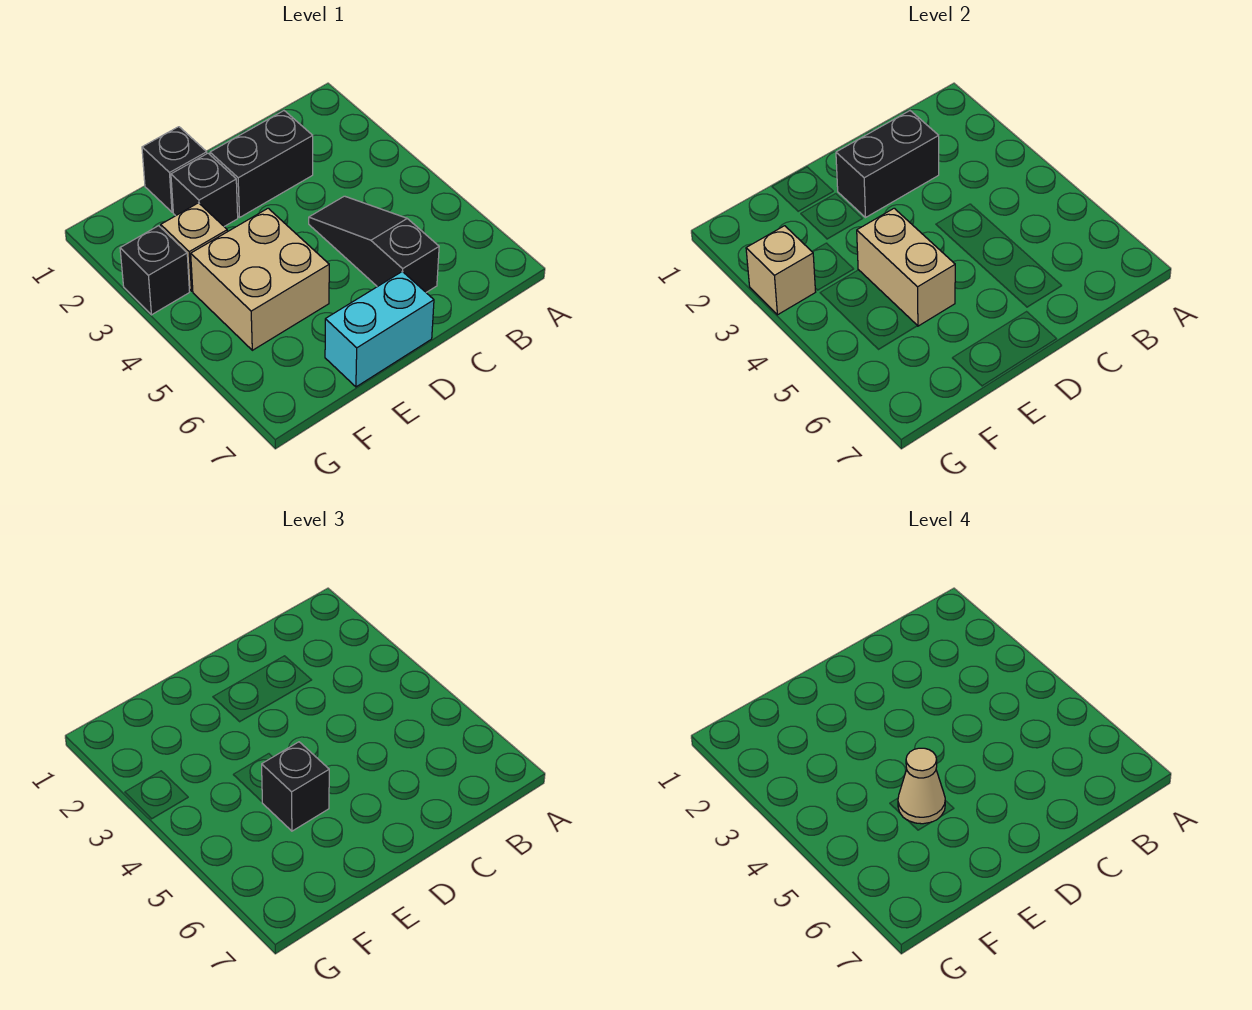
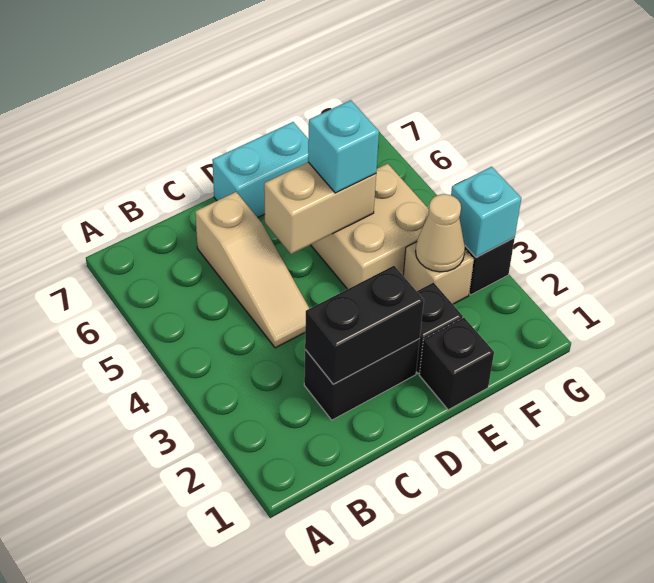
black slope C4:C6 level 1 top 6 -> tan slope C4:C6 level 1 top 6
tan brick E4:E5 level 2 -> tan brick D5:E5 level 2
black brick E5 level 3 -> cyan brick E5 level 3
tan cone E5 level 4 -> tan cone F3 level 2
tan brick G3 level 2 -> cyan brick G3 level 2

